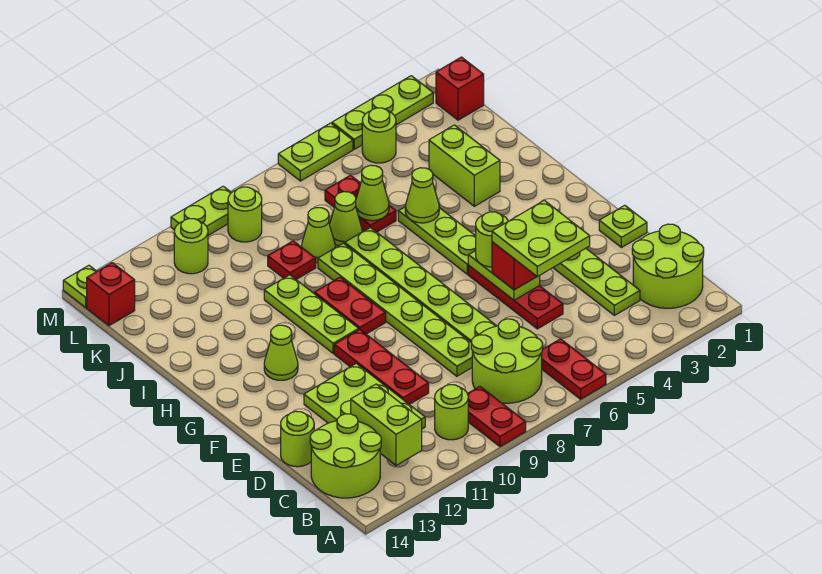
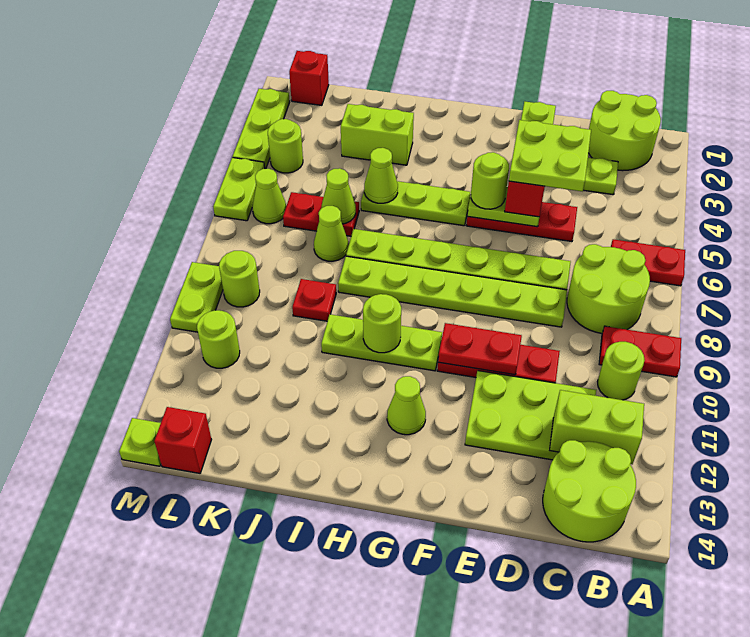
lime round brick D14 level 1 -> lime round brick H10 level 2
red plate G9:H9 level 1 -> red plate E10:F10 level 2
lime cone J8 level 1 -> lime cone L6 level 1

